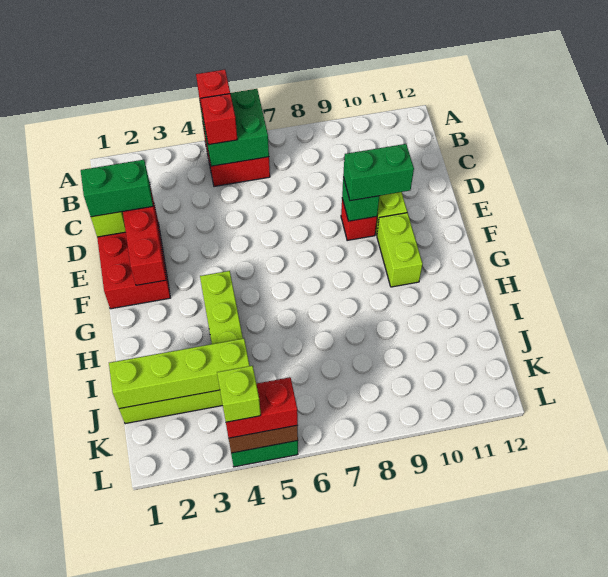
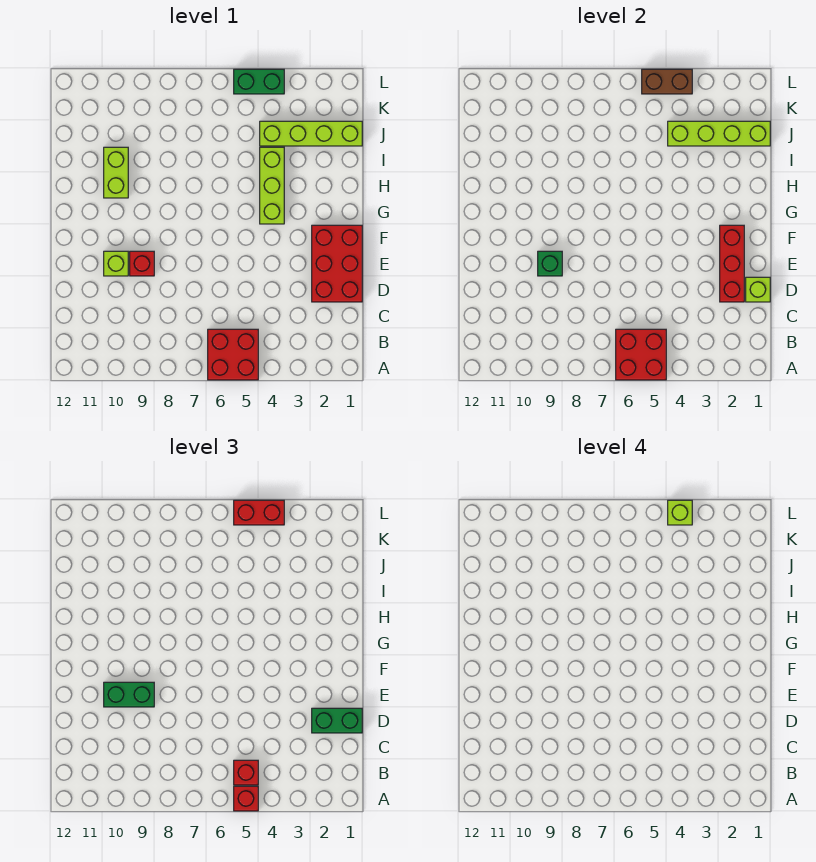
green brick A5:B6 level 2 -> red brick A5:B6 level 2
lime brick F10:G10 level 1 -> lime brick H10:I10 level 1

